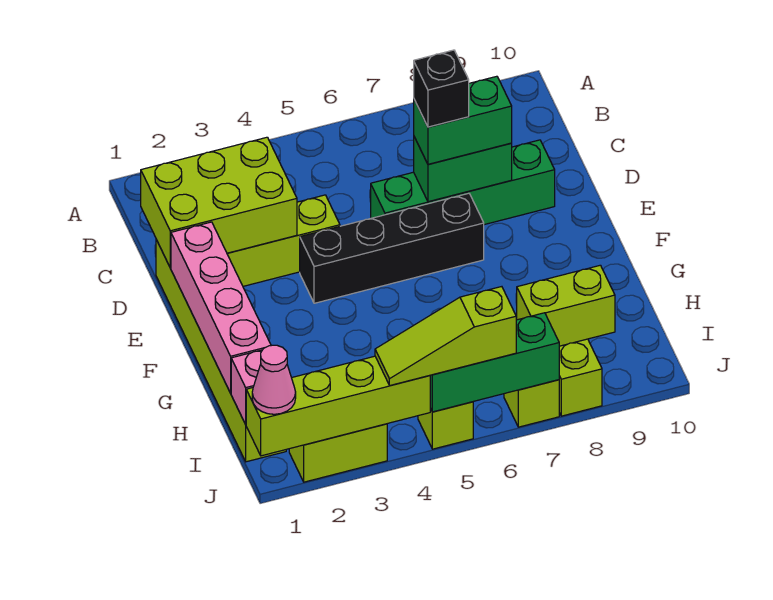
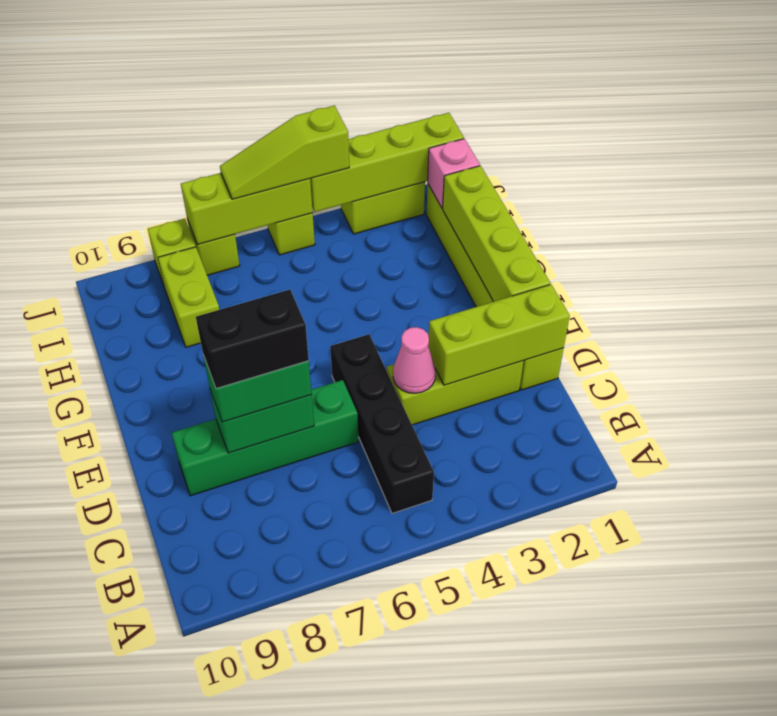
lime brick C1:D3 level 2 -> lime brick D1:D3 level 2
black brick D7 level 4 -> black brick D7:D8 level 4
pink brick E1:H1 level 2 -> lime brick E1:H1 level 2
black brick E4:E7 level 1 -> black brick B5:E5 level 1
lime brick H8:H9 level 1 -> lime brick H8:I8 level 1
pink cone J1 level 3 -> pink cone D4 level 2
lime slope J4:J6 level 3 top 6 -> lime slope J4:J6 level 3 top 4
green brick J5:J7 level 2 -> lime brick J5:J7 level 2

